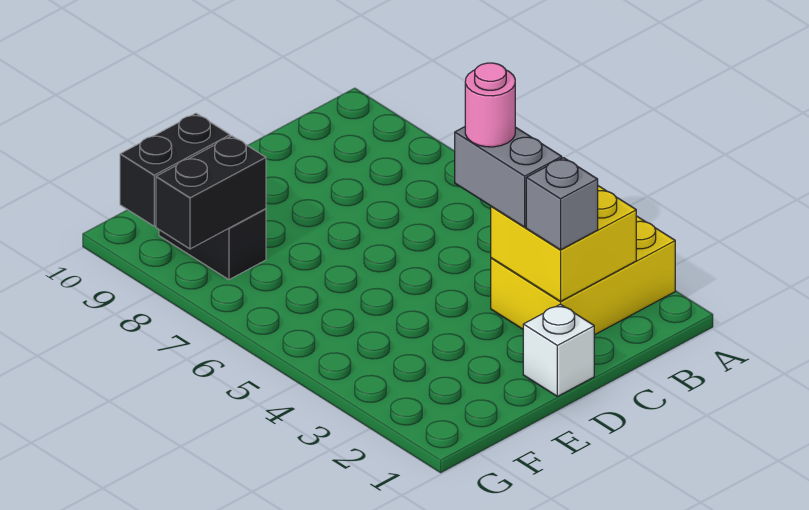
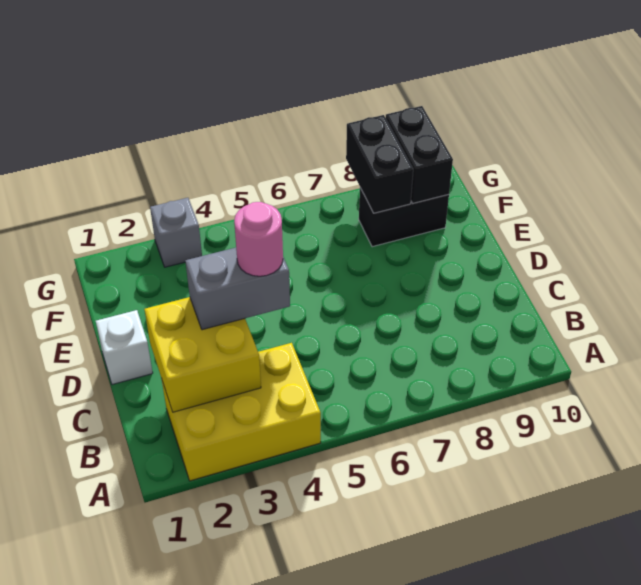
yellow brick A2:C3 level 1 -> yellow brick A2:B4 level 1
grey brick C2 level 3 -> grey brick G3 level 1

